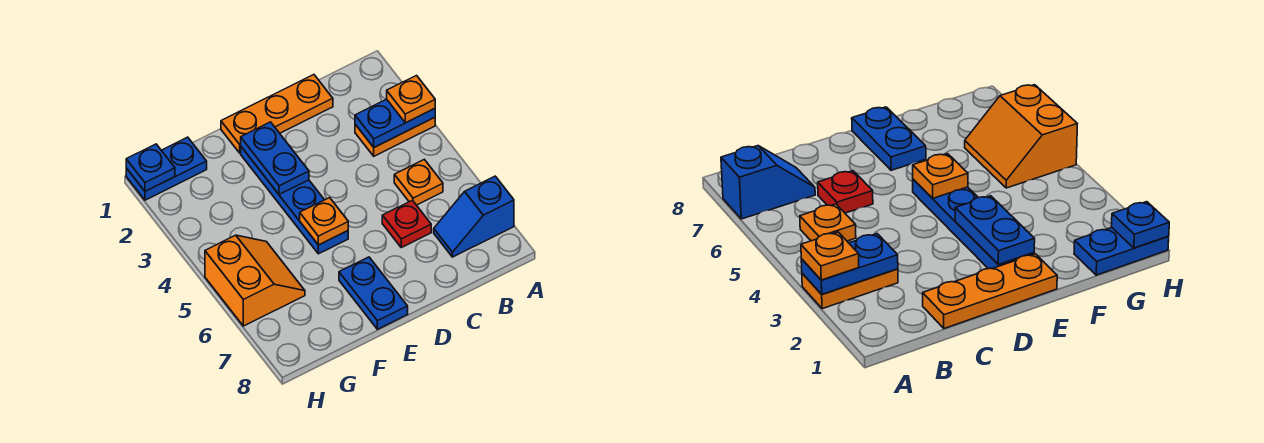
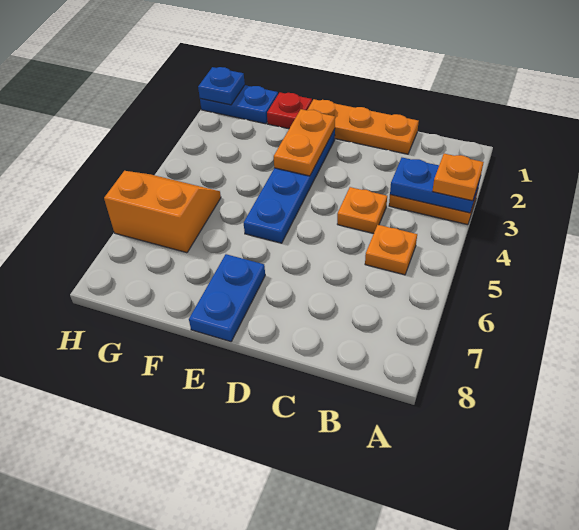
blue slope A7:B7 level 1 top A -> none
red plate C6 level 1 -> red plate F1 level 1
blue plate E2:E3 level 2 -> orange plate E2:E3 level 2
orange plate E5 level 2 -> orange plate C4 level 1
orange slope G5:H6 level 1 top H -> orange slope G5:H6 level 1 top 6

